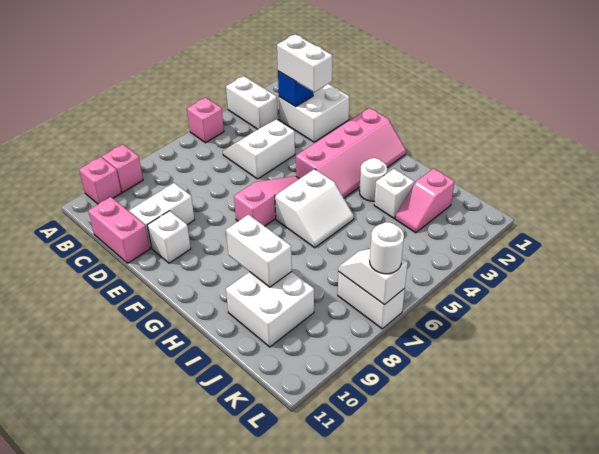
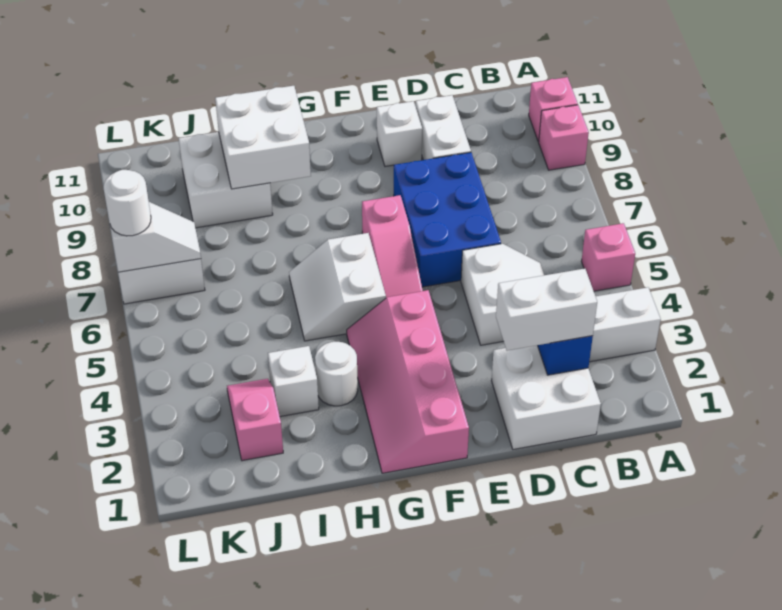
pink brick C11:D11 level 1 -> none
none -> blue brick D6:E8 level 1
white brick H9:I9 level 2 -> white brick H9:I10 level 2

